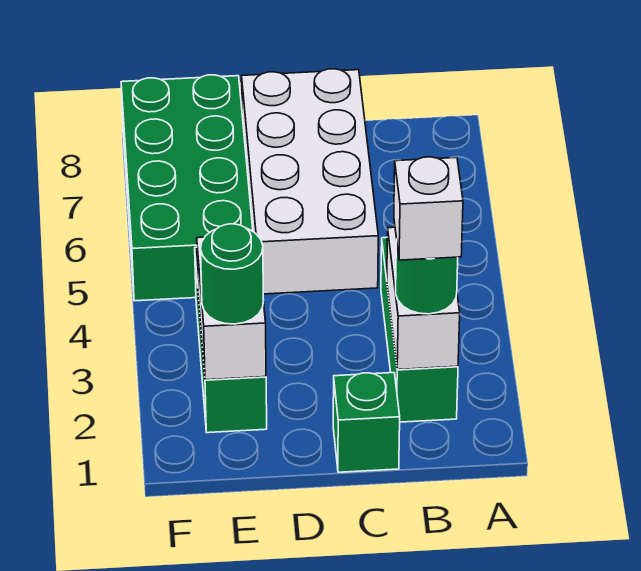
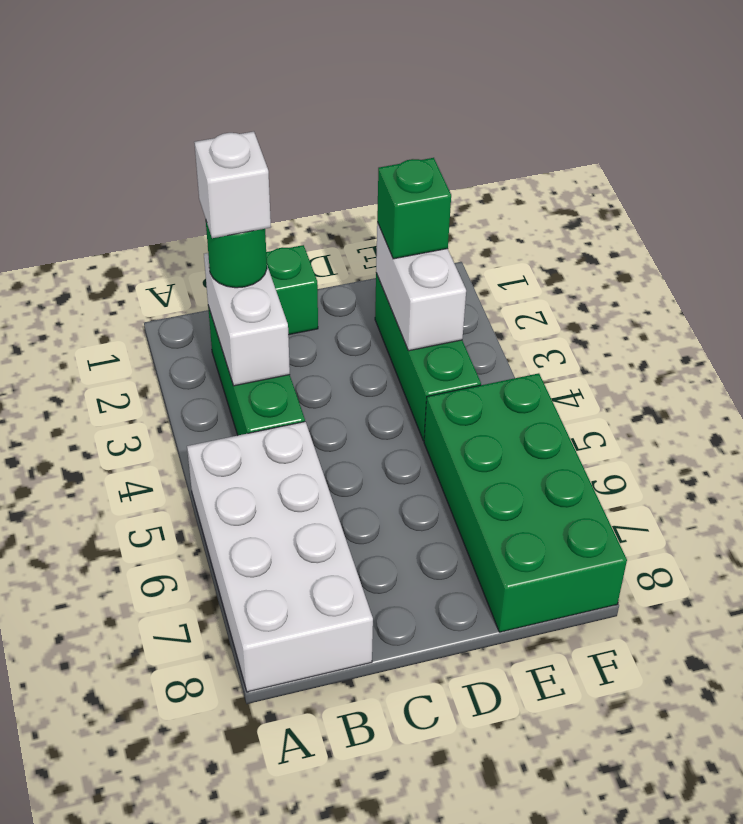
white brick C5:D8 level 1 -> white brick A5:B8 level 1
green round brick E2 level 3 -> green brick E2 level 3

